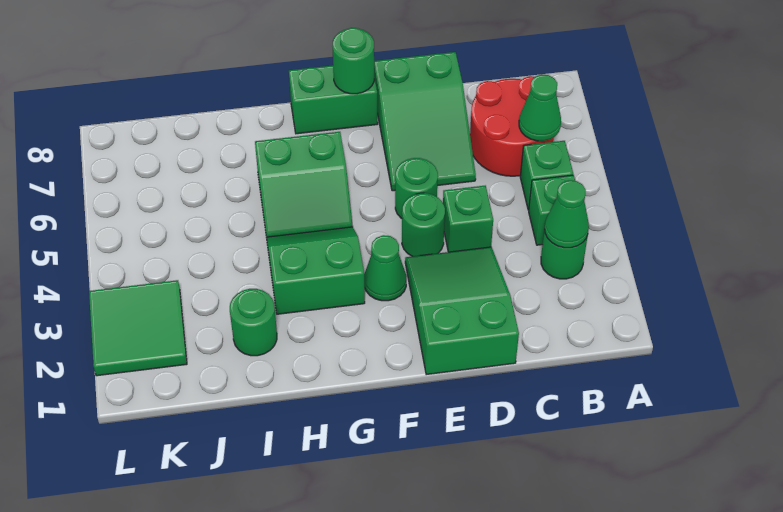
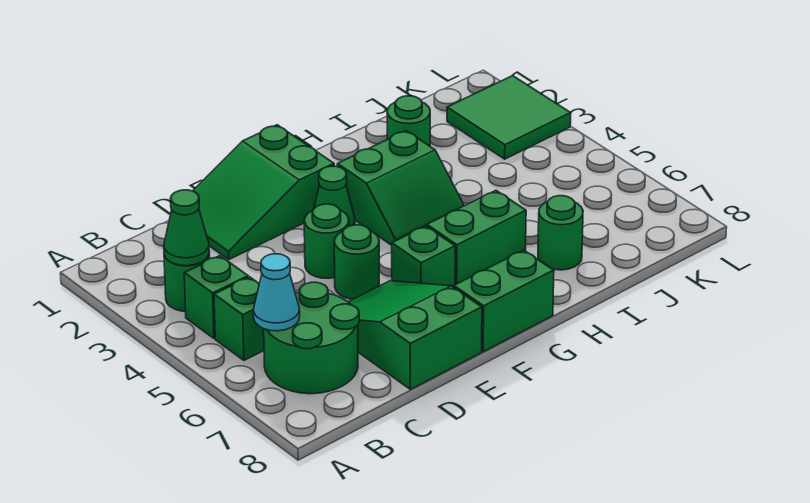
red round brick B6:C7 level 1 -> green round brick B6:C7 level 1
green cone B6 level 2 -> cyan cone B6 level 2
green slope D1:E3 level 1 top 1 -> green slope D1:F2 level 1 top F
green brick D4 level 1 -> green brick F6 level 1
green round brick F8 level 2 -> green round brick I7 level 1

